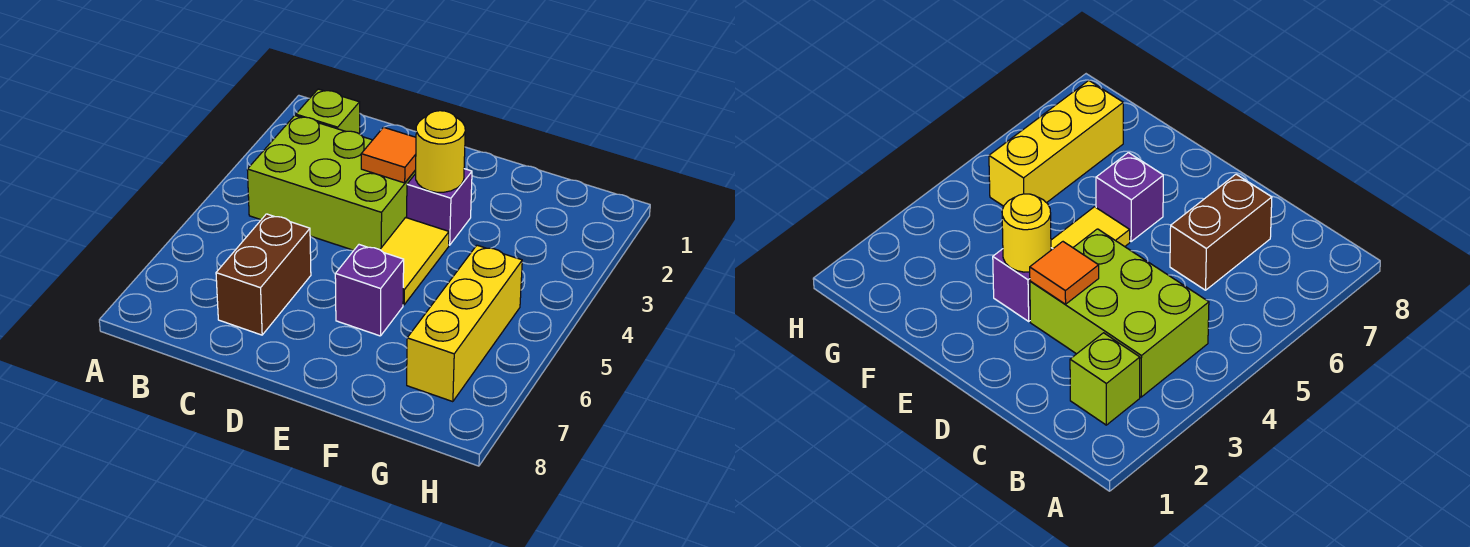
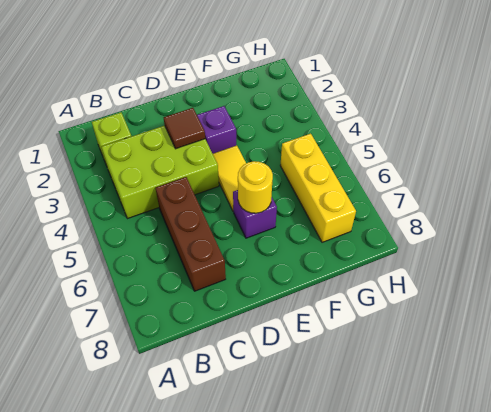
brown brick C6:C7 level 1 -> brown brick C5:C7 level 1
orange tile D3 level 2 -> brown tile D3 level 2
yellow round brick E3 level 2 -> yellow round brick E6 level 2

